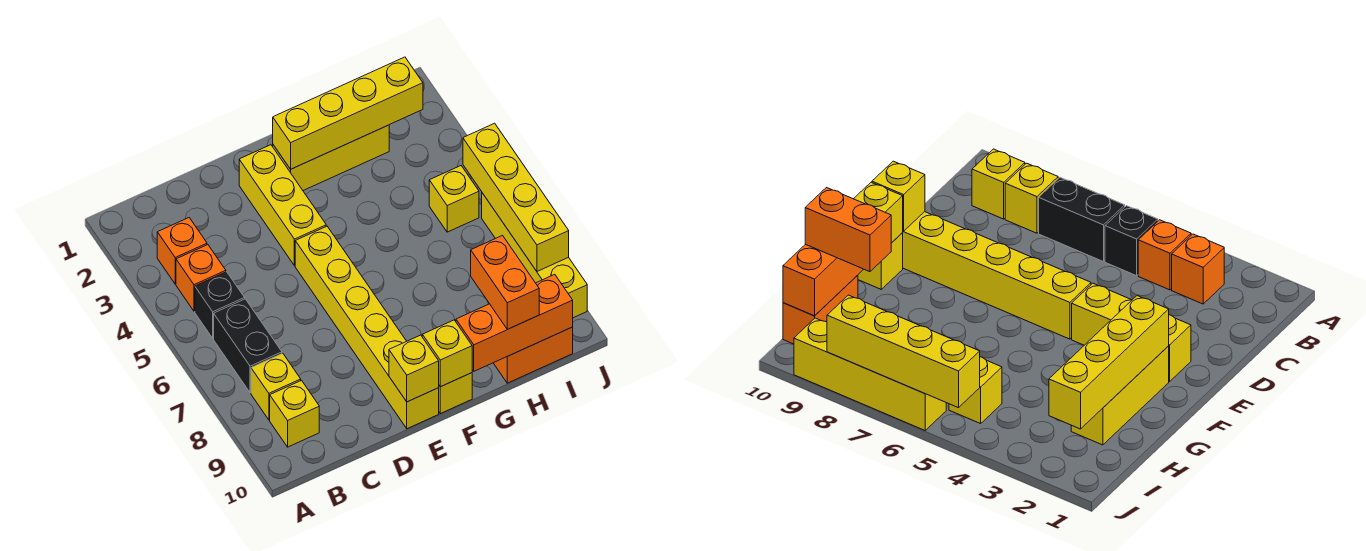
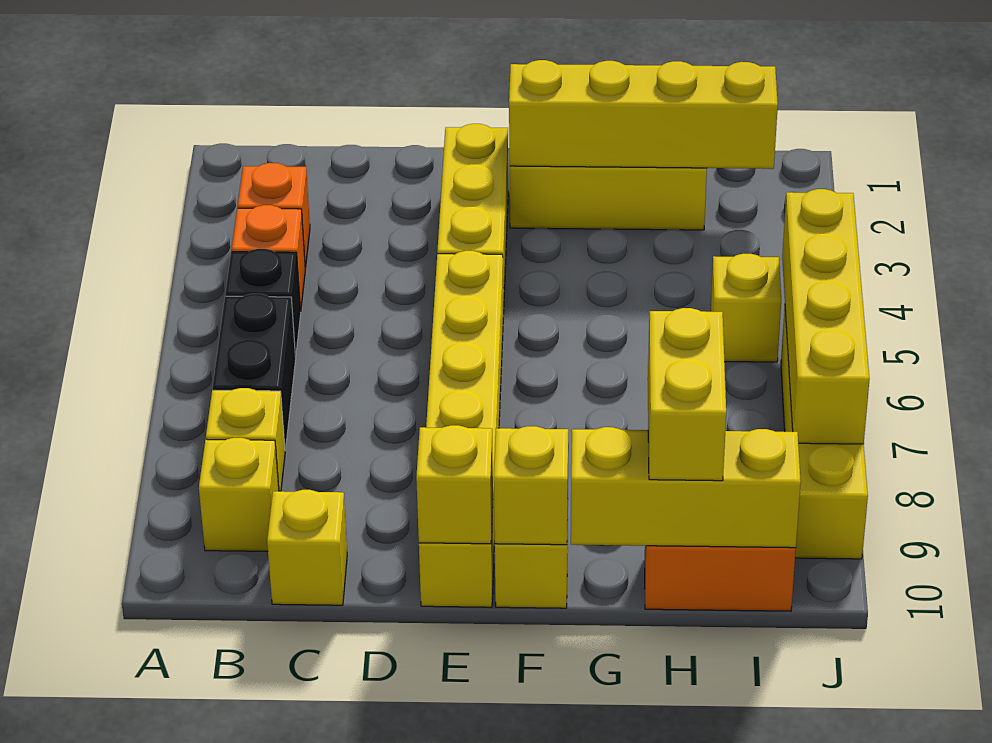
none -> yellow brick C10 level 1
orange brick G10:I10 level 2 -> yellow brick G10:I10 level 2
orange brick H9:H10 level 3 -> yellow brick H9:H10 level 3

